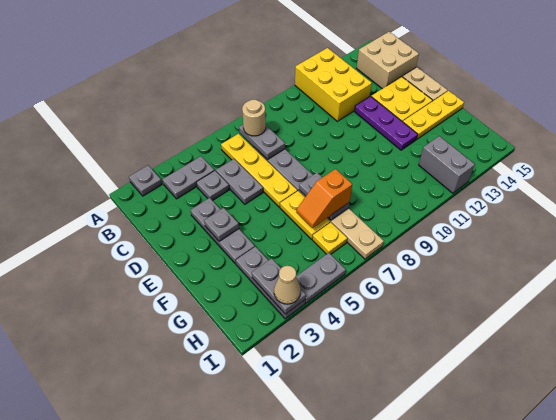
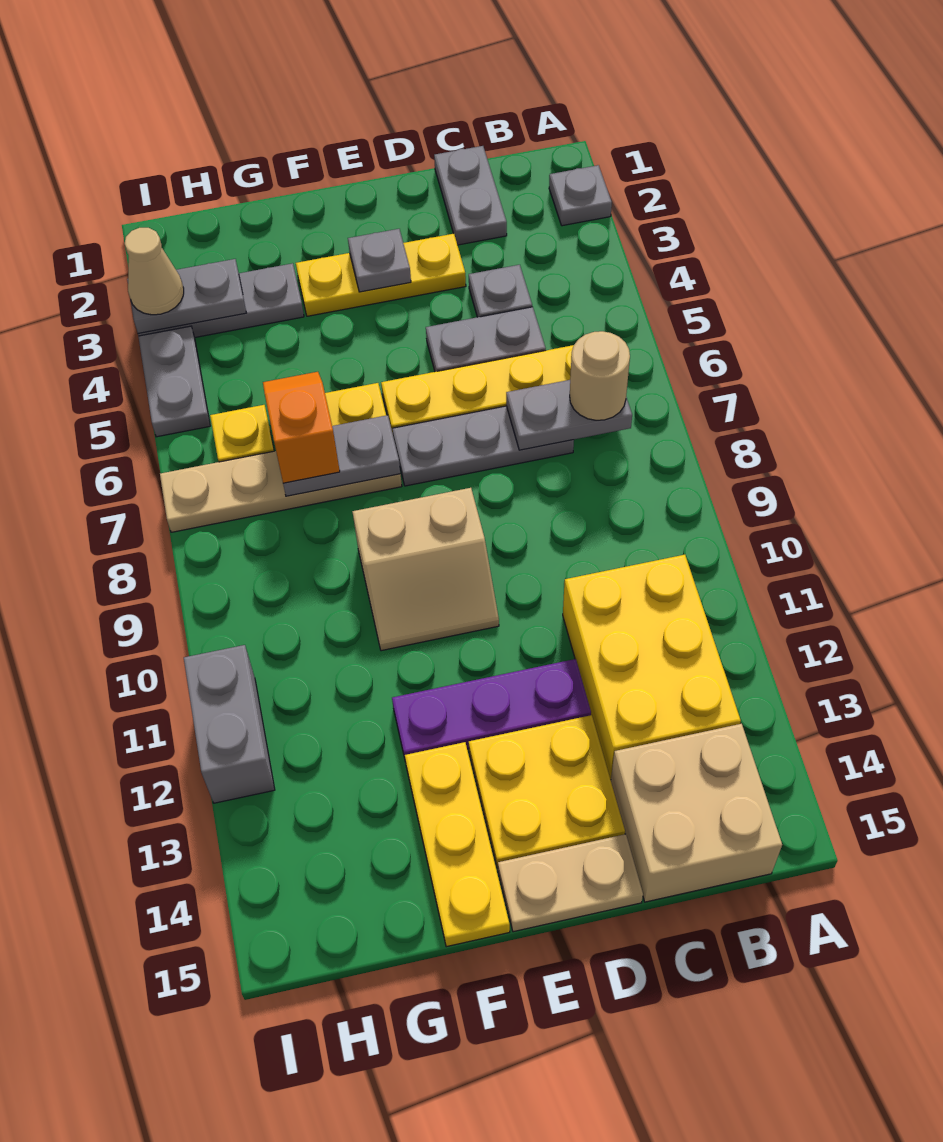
yellow brick A11:C12 level 1 -> yellow brick B11:C13 level 1
grey plate B3:B4 level 1 -> grey plate C1:C2 level 1
grey plate D3:F3 level 1 -> yellow plate D3:F3 level 1
none -> tan slope E9:F10 level 1 top 9
grey brick H12:I12 level 1 -> grey brick I11:I12 level 1

